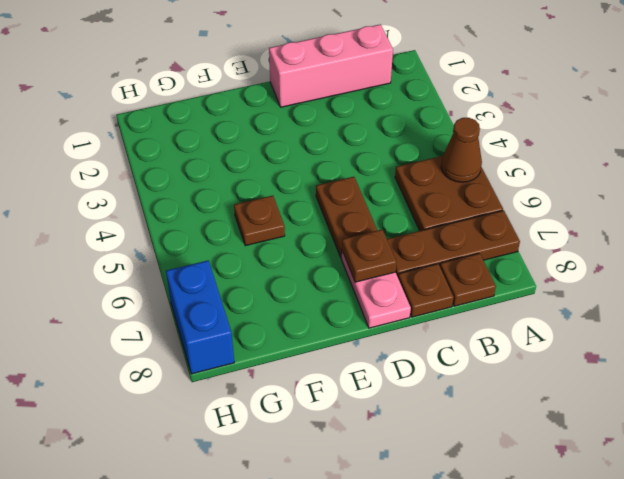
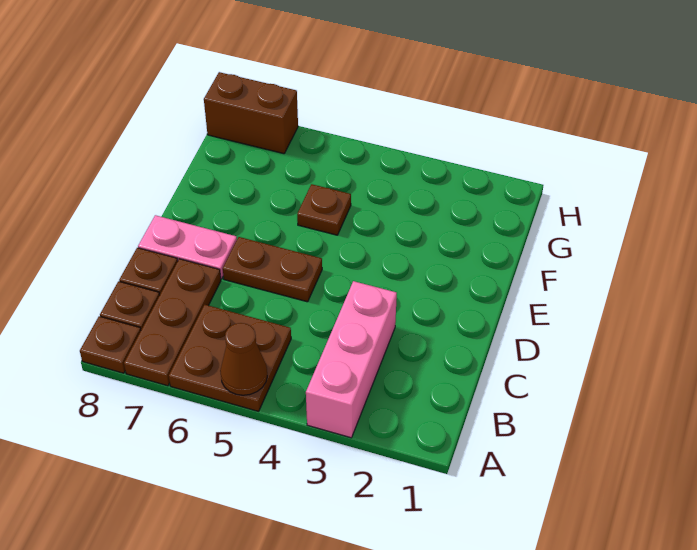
pink brick B1:D1 level 1 -> pink brick A3:C3 level 1
brown plate D7 level 2 -> brown plate A8 level 1
blue brick H7:H8 level 1 -> brown brick H7:H8 level 1

